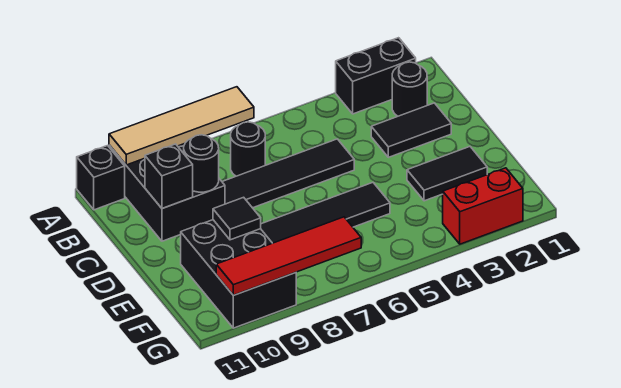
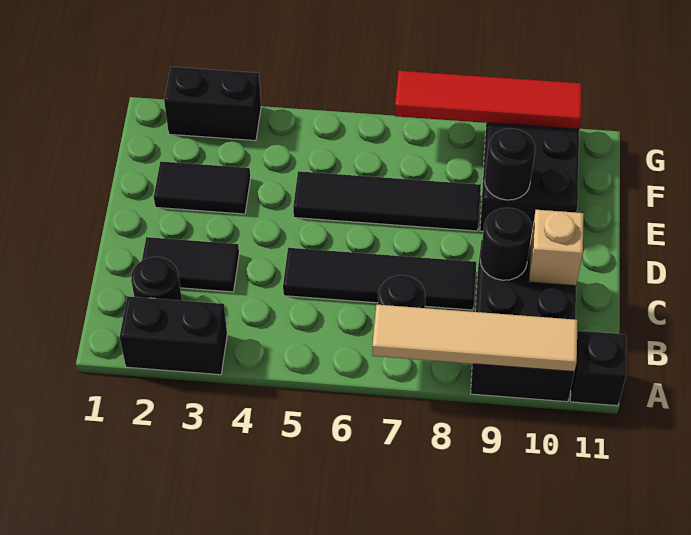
black brick C10 level 2 -> tan brick C10 level 2
black tile E9 level 2 -> black round brick E9 level 2
red brick G2:G3 level 1 -> black brick G2:G3 level 1

